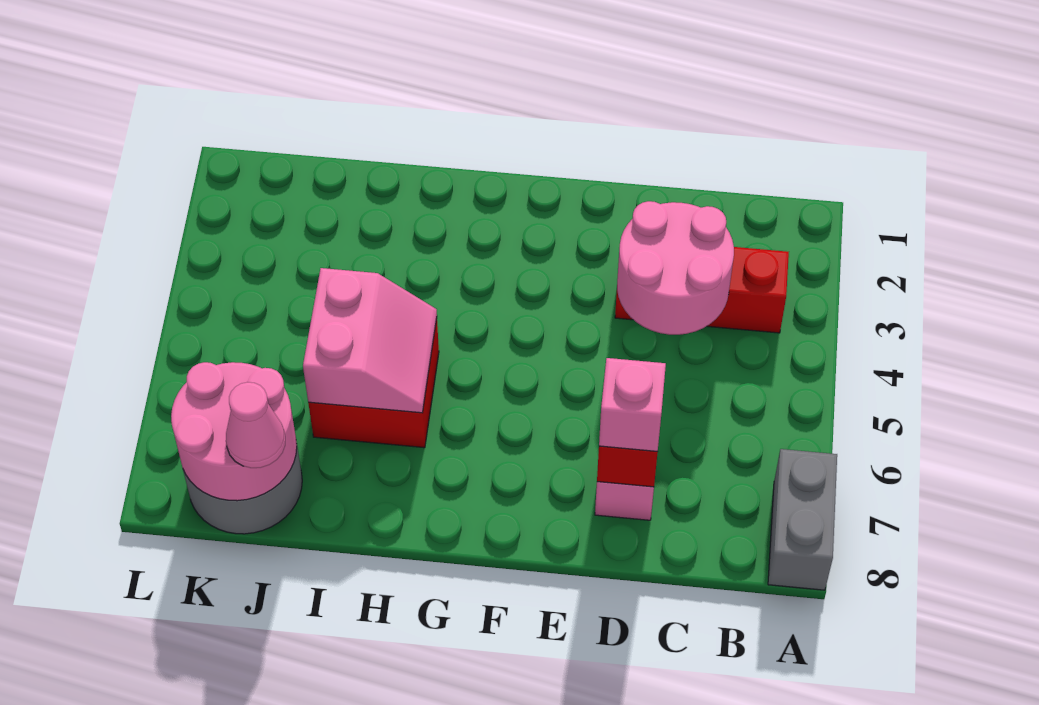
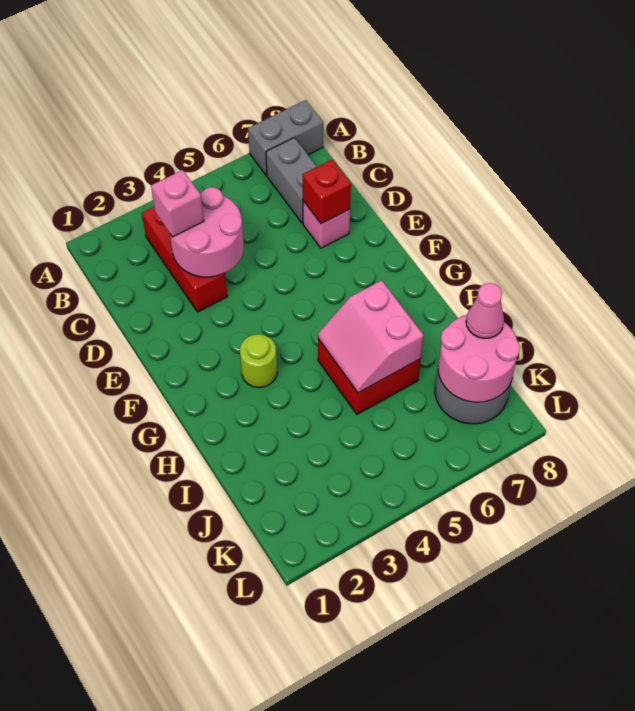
none -> grey brick B7:C7 level 1
pink brick D7 level 3 -> pink brick C3 level 3
none -> lime round brick G3 level 1
pink slope H5:I6 level 2 top I -> pink slope H5:I6 level 2 top 6

